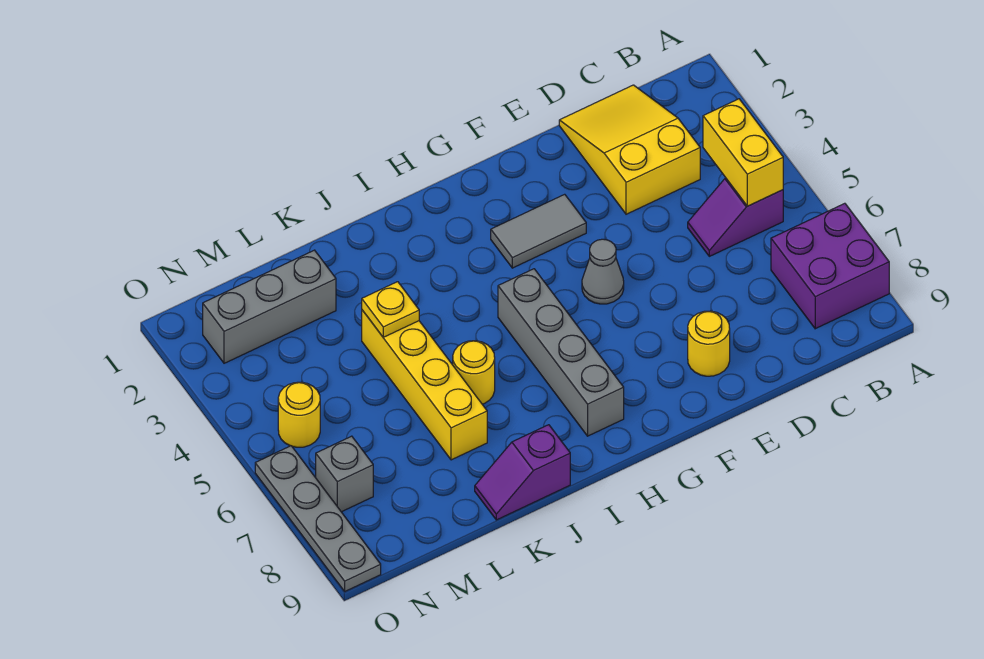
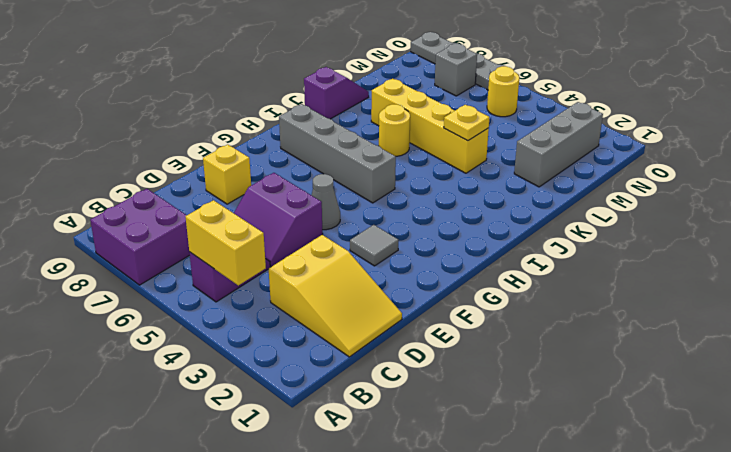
none -> purple slope D5:E6 level 1 top E
yellow round brick E8 level 1 -> yellow brick E8 level 1
grey tile F3:G3 level 1 -> grey tile F3 level 1

